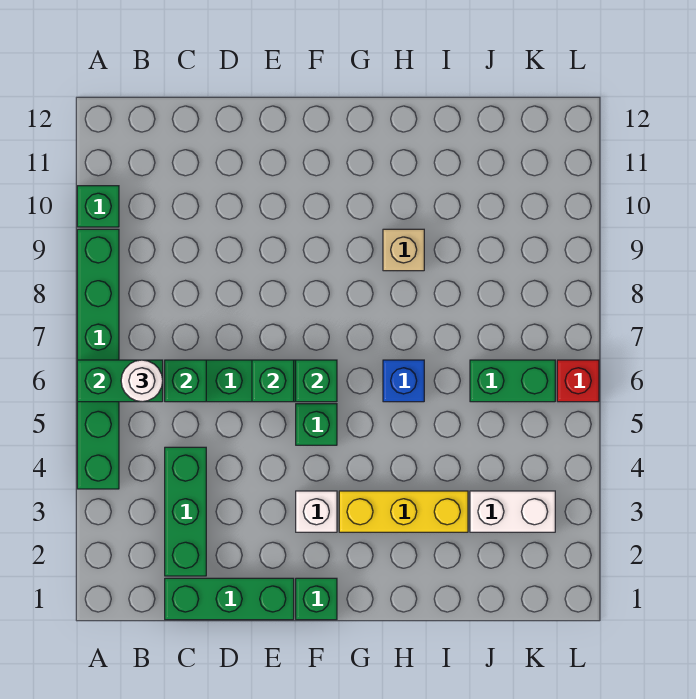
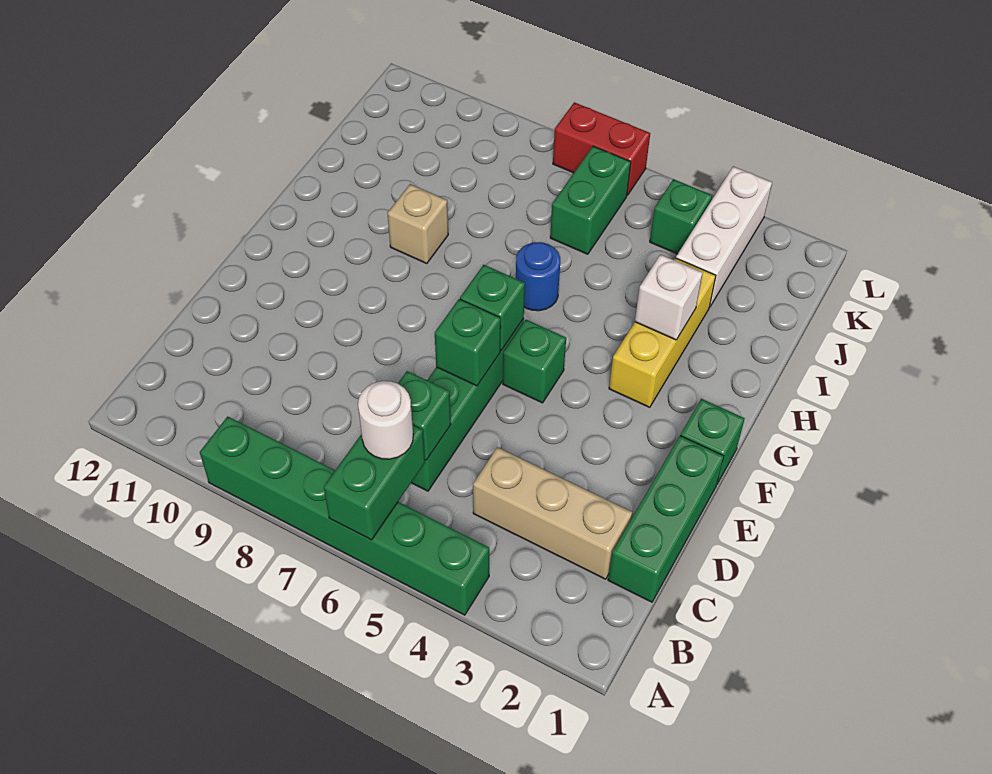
green brick A10 level 1 -> green brick K4 level 1
green brick C2:C4 level 1 -> tan brick C2:C4 level 1
white brick F3 level 1 -> white brick H3 level 2
blue brick H6 level 1 -> blue round brick H6 level 1
white brick J3:K3 level 1 -> white brick J3:L3 level 1
red brick L6 level 1 -> red brick L6:L7 level 1

